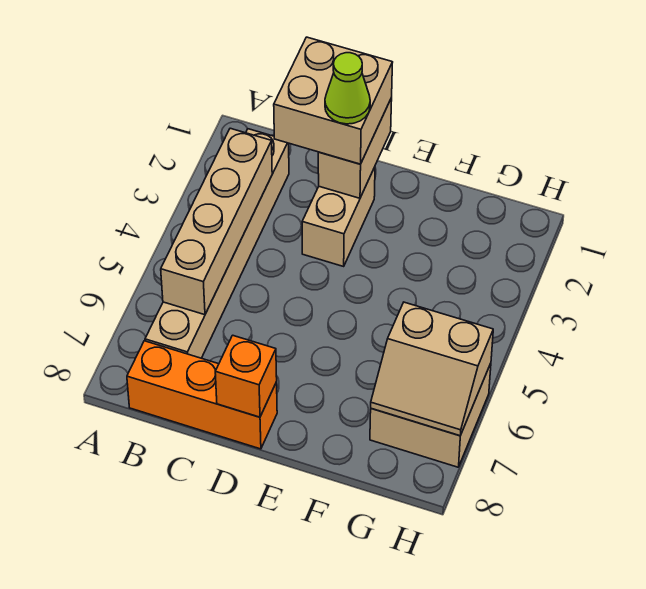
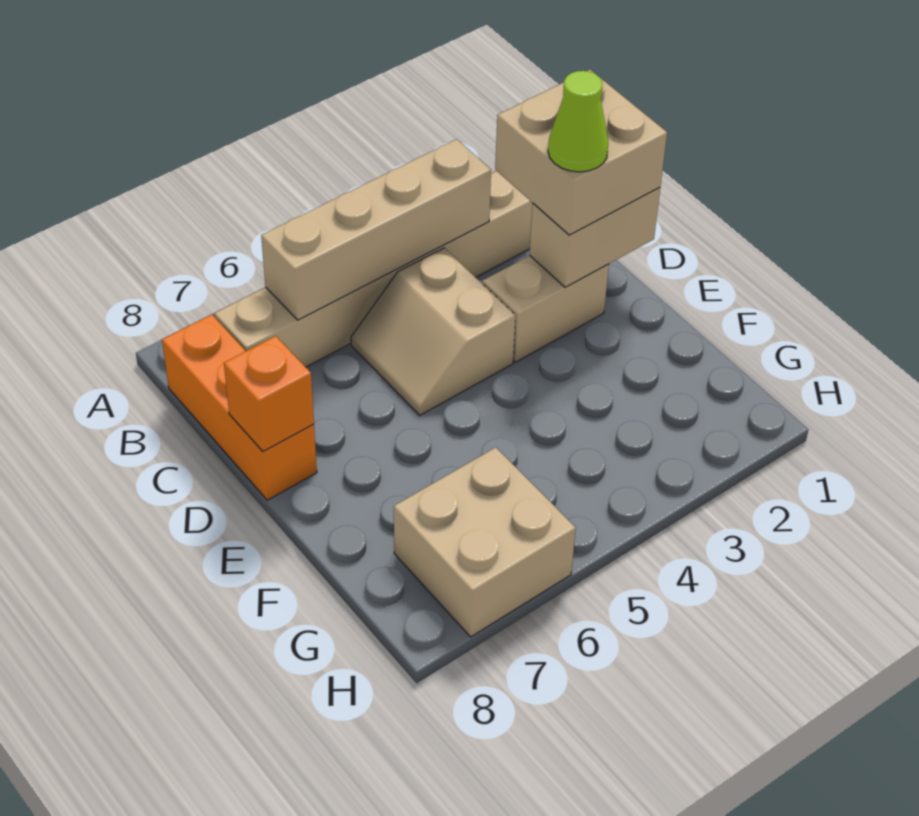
tan slope G6:H7 level 2 top 6 -> tan slope C4:D5 level 1 top 4

